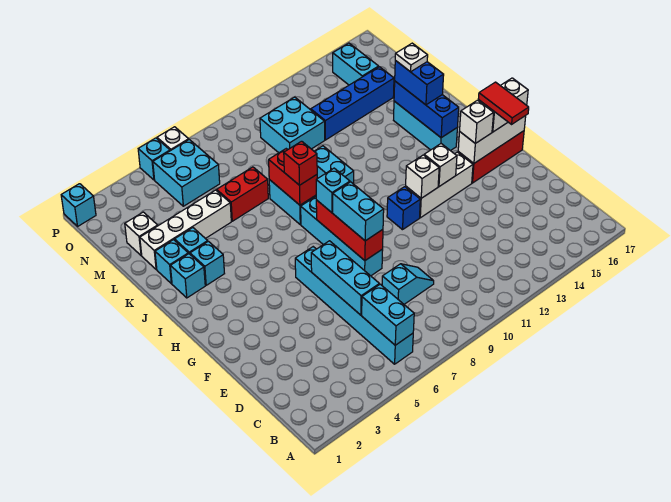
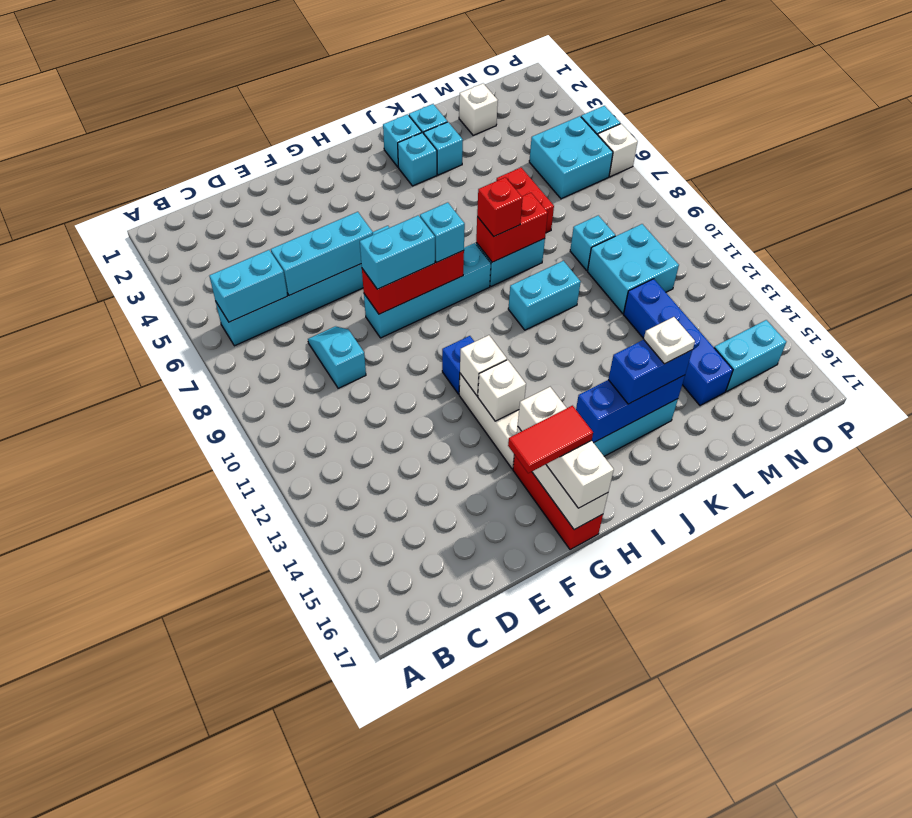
cyan slope D8:D9 level 1 top 8 -> cyan slope D8:D9 level 1 top 9
white brick L2:L5 level 1 -> none
cyan brick P1 level 1 -> cyan brick M9 level 1

